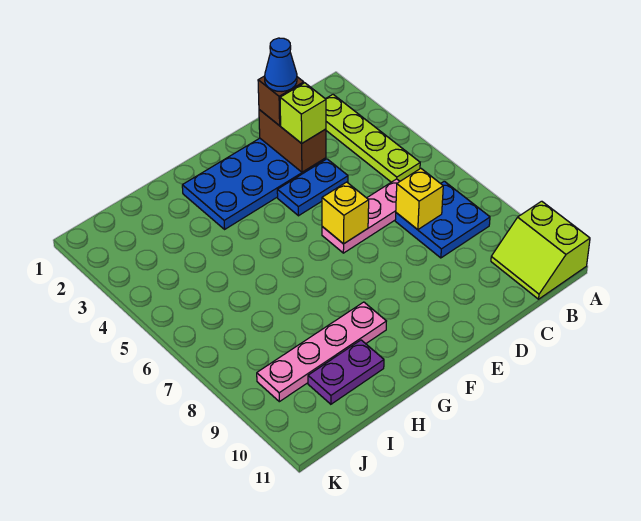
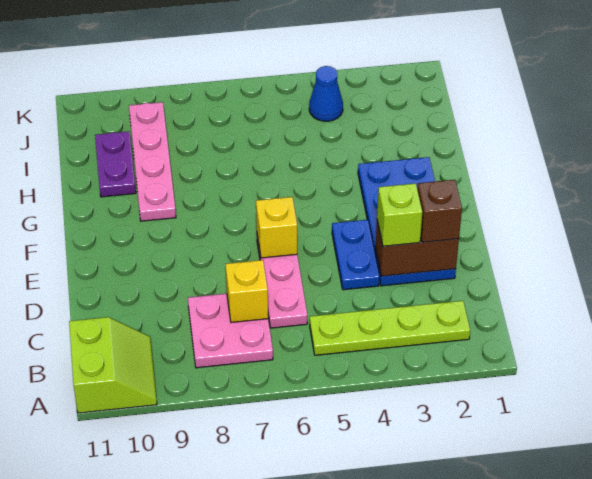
lime slope A10:B11 level 1 top A -> lime slope A10:B11 level 1 top 11
blue plate B7:C8 level 1 -> pink plate B7:C8 level 1
blue cone D2 level 4 -> blue cone J4 level 1

